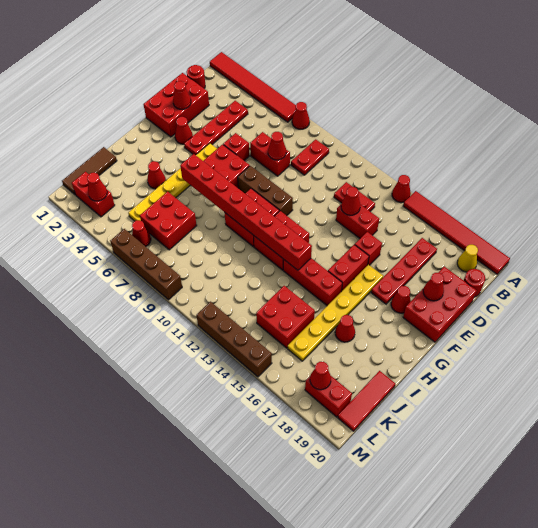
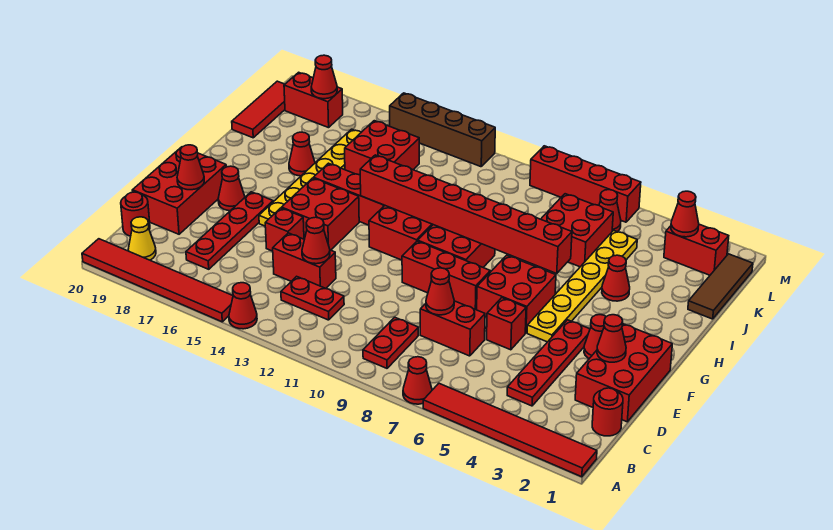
brown brick F8:F10 level 1 -> red brick F8:F10 level 1
red brick F15:G15 level 1 -> red brick F14:G15 level 1
brown brick M6:M9 level 1 -> red brick M6:M9 level 1

